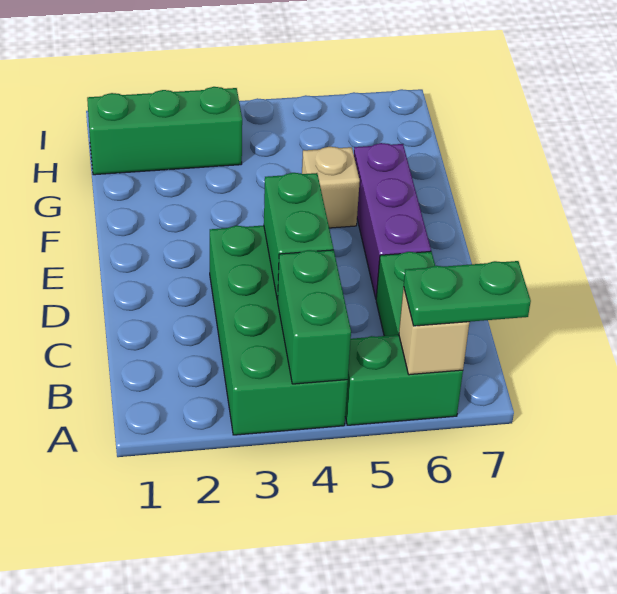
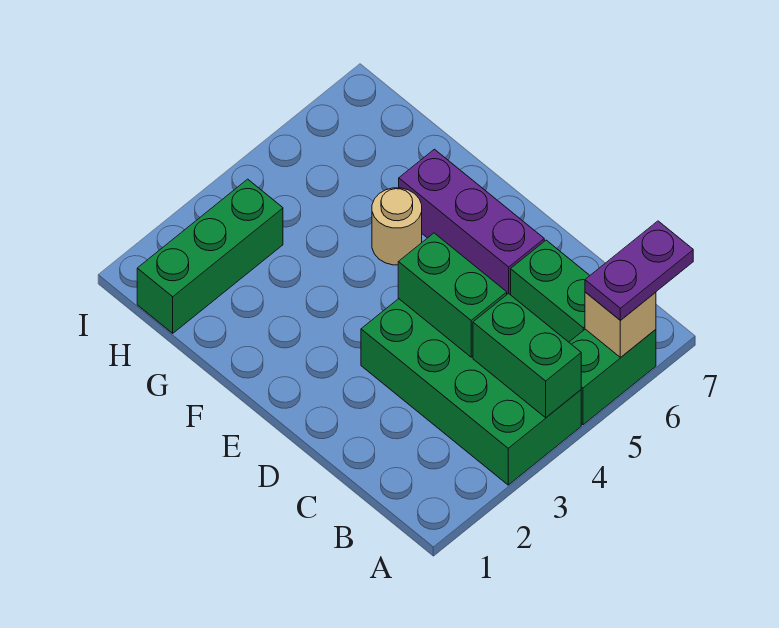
green plate A6:A7 level 3 -> purple plate A6:A7 level 3
tan brick F5 level 1 -> tan round brick F5 level 1

